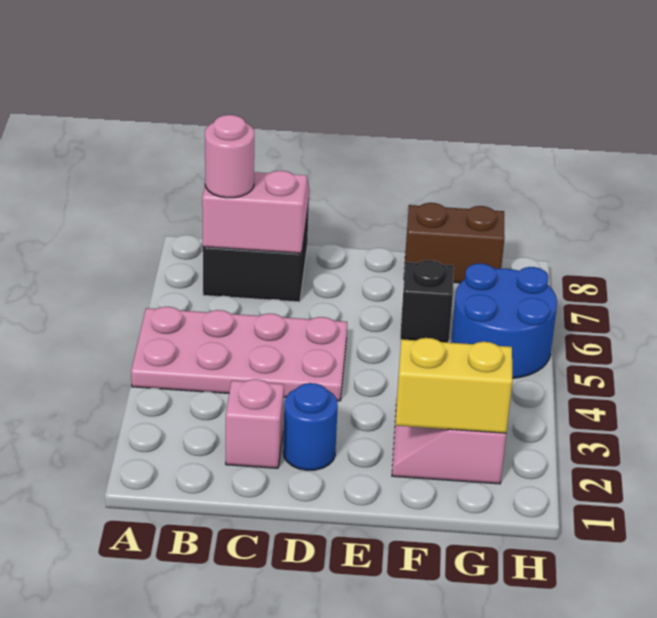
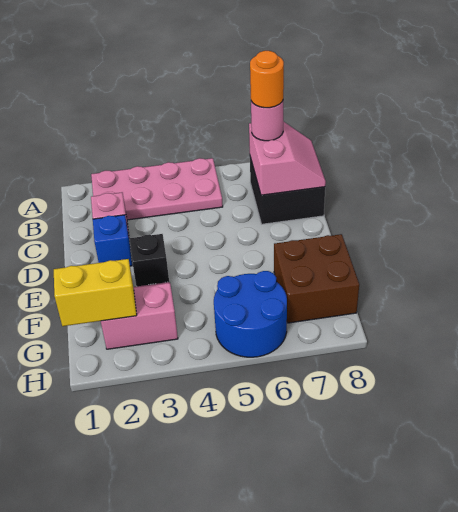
pink plate A4:D5 level 1 -> pink plate A2:B5 level 1
none -> orange round brick B7 level 4
blue round brick D2 level 1 -> blue brick D2 level 1
yellow brick F2:G2 level 2 -> yellow brick G1:G2 level 2
black brick F6 level 1 -> black brick E3 level 1
brown brick F8:G8 level 1 -> brown brick F7:G8 level 1

